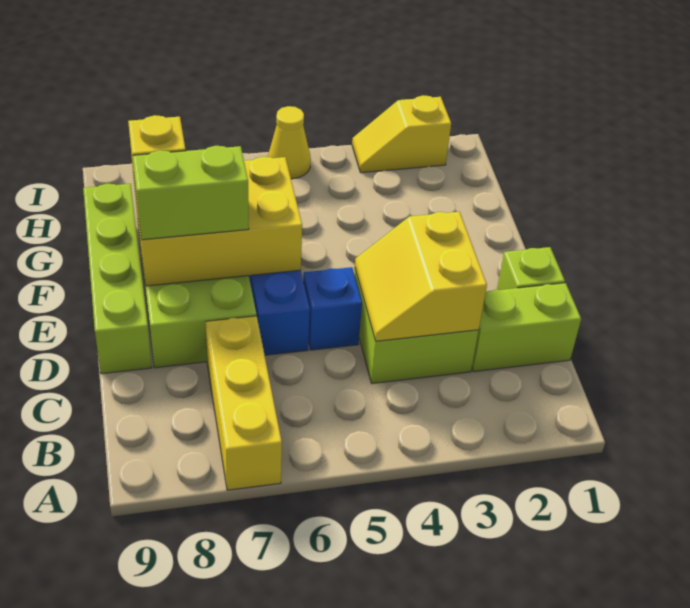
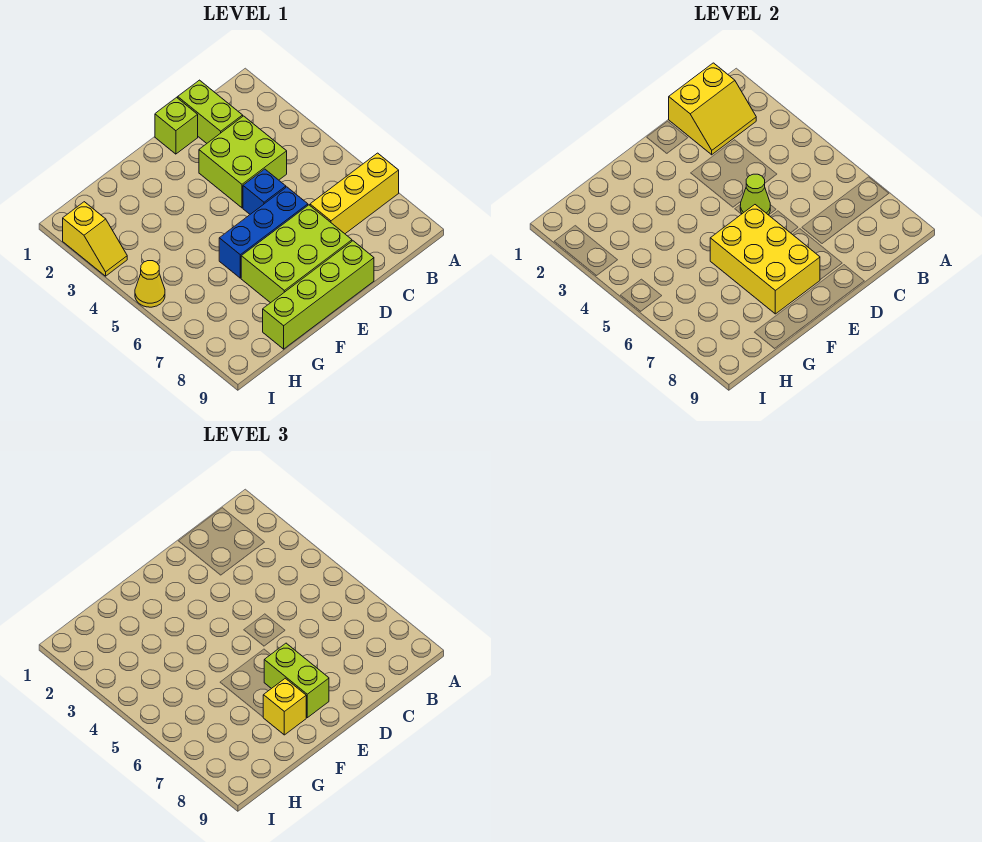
yellow slope C3:D4 level 2 top 3 -> yellow slope B1:C2 level 2 top 1
none -> lime cone D5 level 2

